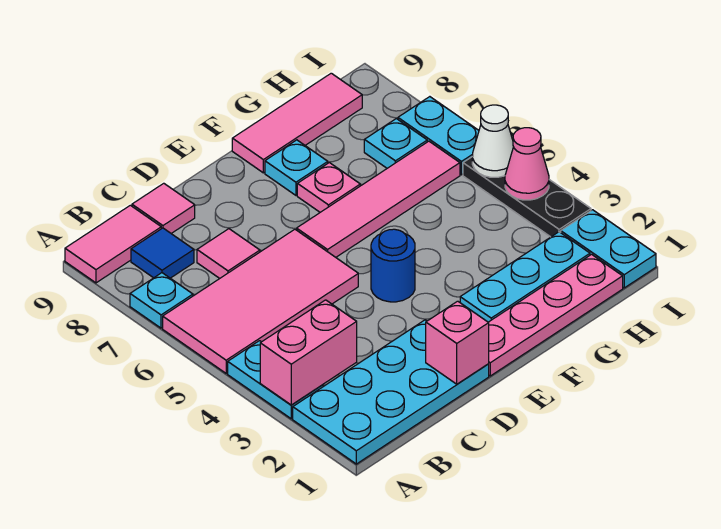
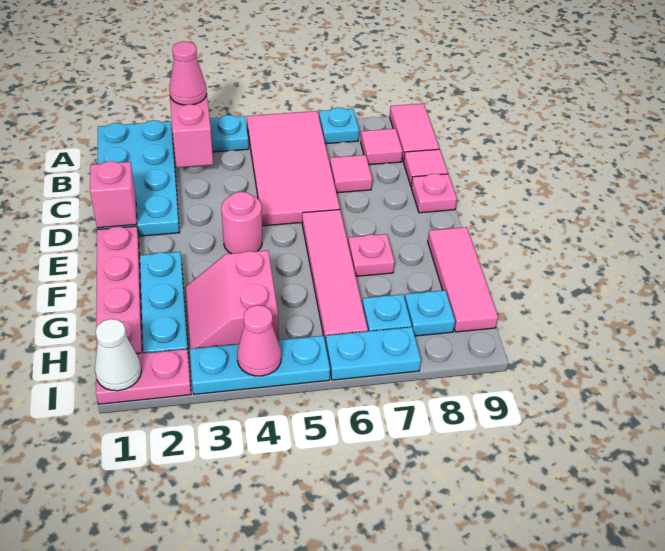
none -> pink cone A3 level 3
blue tile B8 level 1 -> pink tile B8 level 1
none -> pink plate D9 level 1
blue round brick E4 level 1 -> pink round brick E4 level 1
cyan plate F8 level 1 -> cyan plate H8 level 1
none -> pink slope G3:H4 level 1 top 4
cyan plate I1:I2 level 1 -> pink plate I1:I2 level 1
black plate I3:I5 level 1 -> cyan plate I3:I5 level 1
white cone I5 level 2 -> white cone I1 level 2

